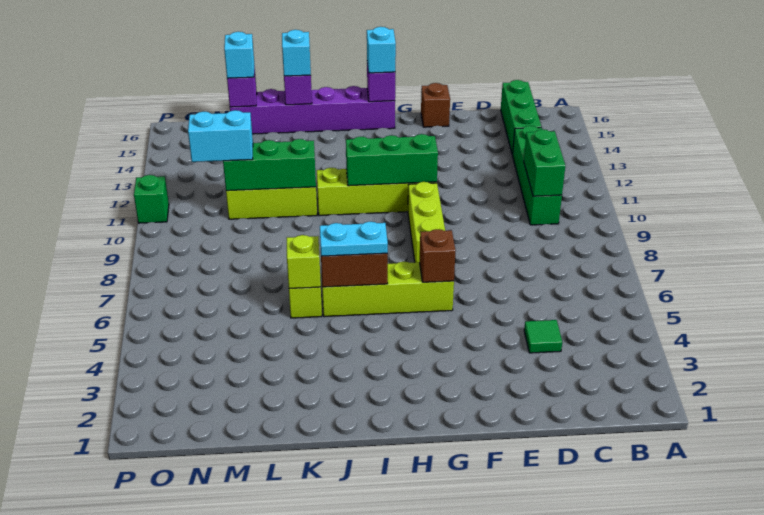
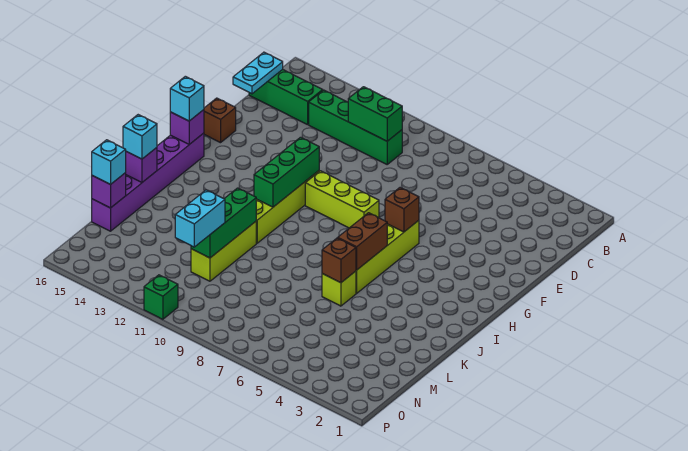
green tile D4 level 1 -> none
cyan plate I6:J6 level 3 -> cyan plate C16:D16 level 2
lime brick K6 level 2 -> brown brick K6 level 2

